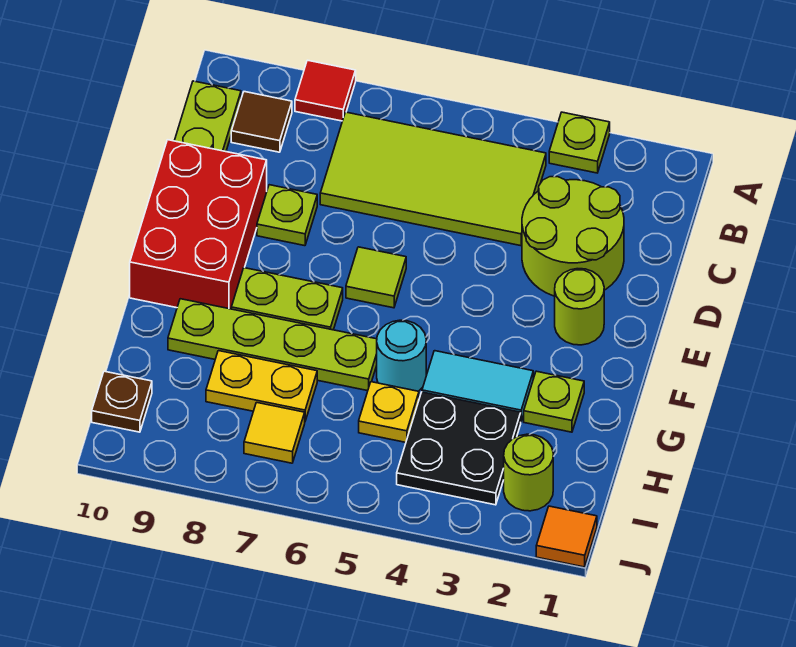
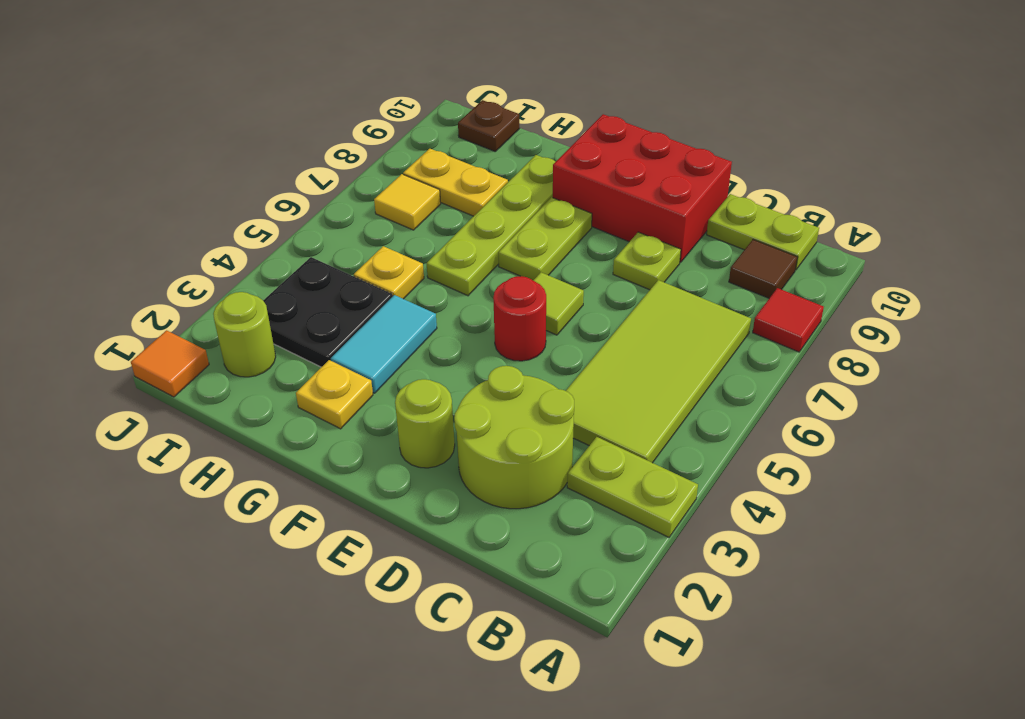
lime plate A3 level 1 -> lime plate A3:B3 level 1
none -> red round brick E5 level 1
lime plate G2 level 1 -> yellow plate G2 level 1
cyan round brick G5 level 1 -> none
yellow plate H7:H8 level 1 -> yellow plate H8:I8 level 1

